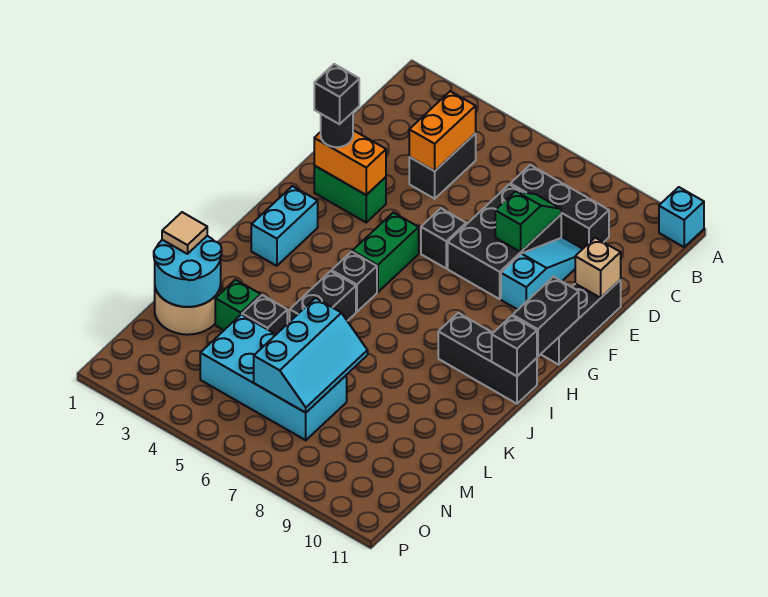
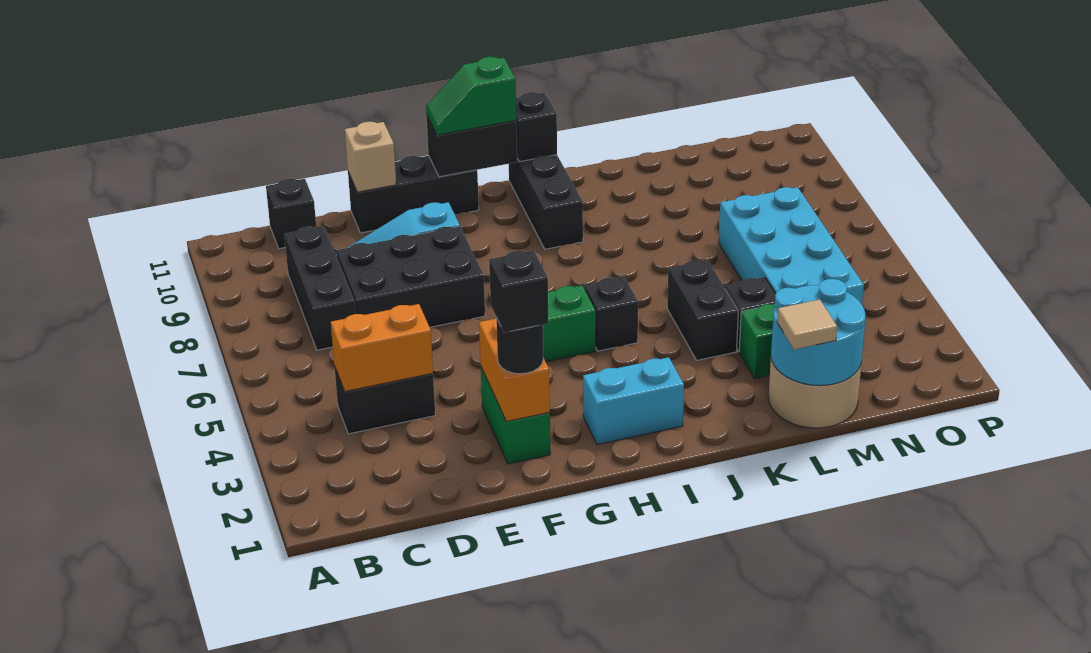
cyan brick A11 level 1 -> none
green slope D8:E8 level 2 top E -> green slope G11:H11 level 3 top H
black brick F6 level 1 -> black brick C11 level 1
black brick J5:K5 level 1 -> black brick K4:K5 level 1
cyan slope L6:N7 level 2 top 6 -> none

